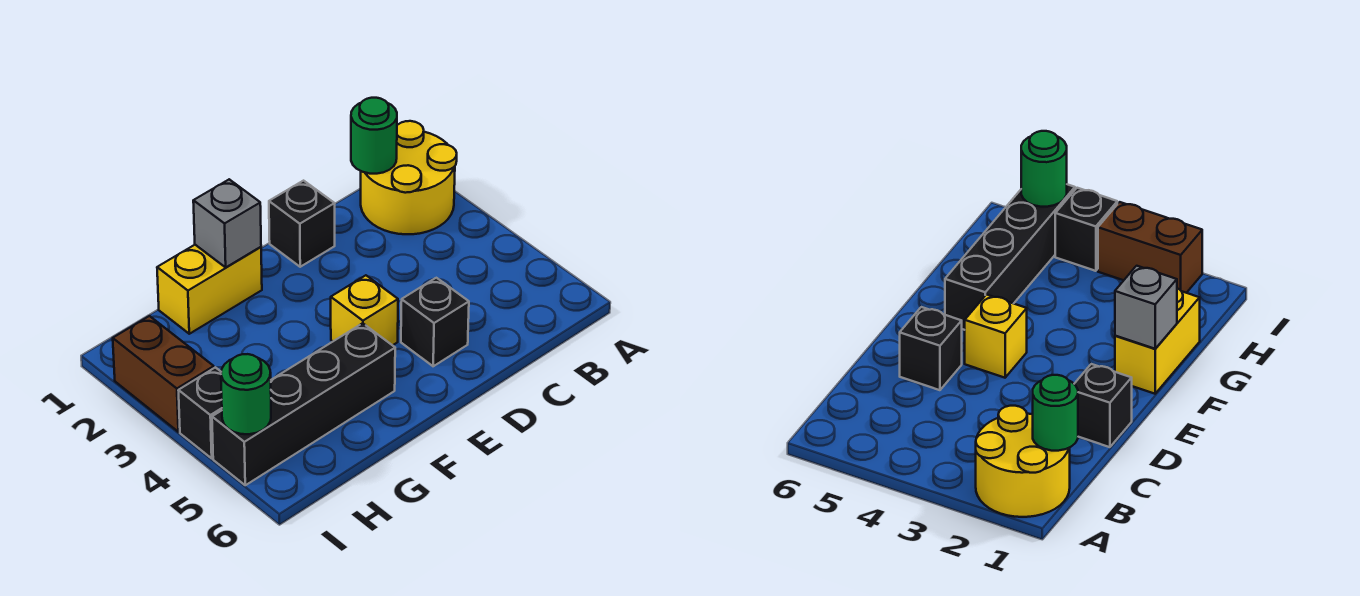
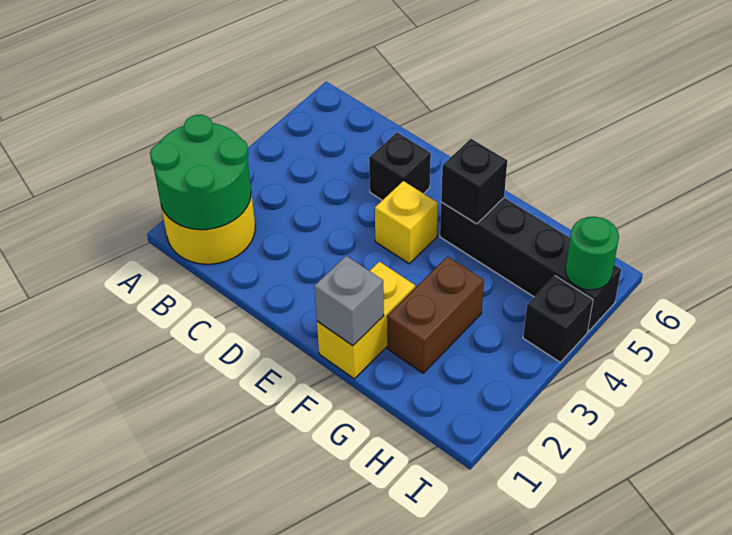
green round brick B1 level 2 -> green round brick A1:B2 level 2
black brick D1 level 1 -> black brick F5 level 2
yellow brick F1:G1 level 1 -> yellow brick F1:F2 level 1
brown brick I2:I3 level 1 -> brown brick G2:G3 level 1

